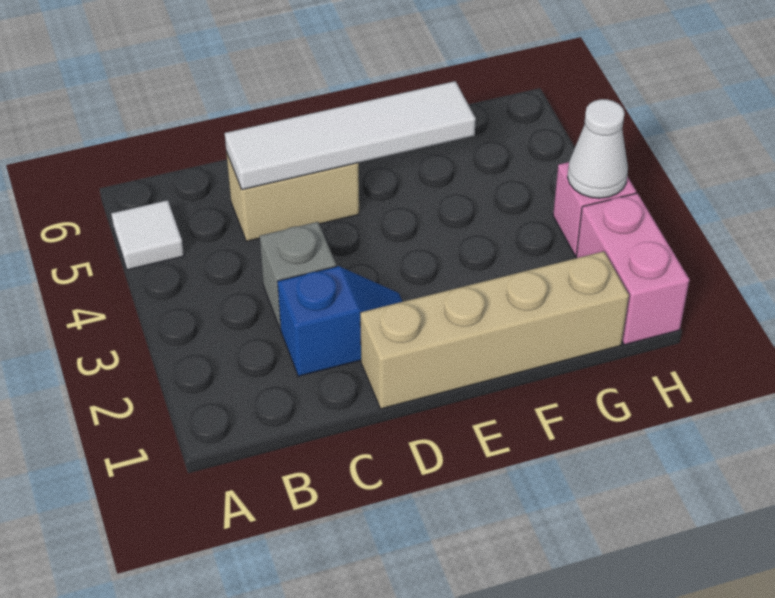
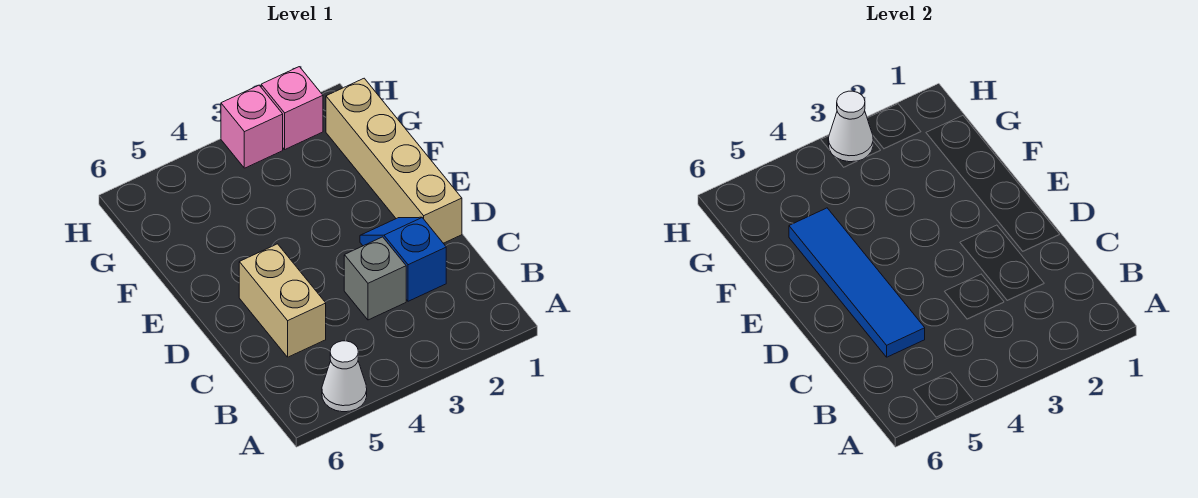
white tile A5 level 1 -> white cone A5 level 1
white tile C5:F5 level 2 -> blue tile C5:F5 level 2
pink brick H1:H2 level 1 -> pink brick H2 level 1

